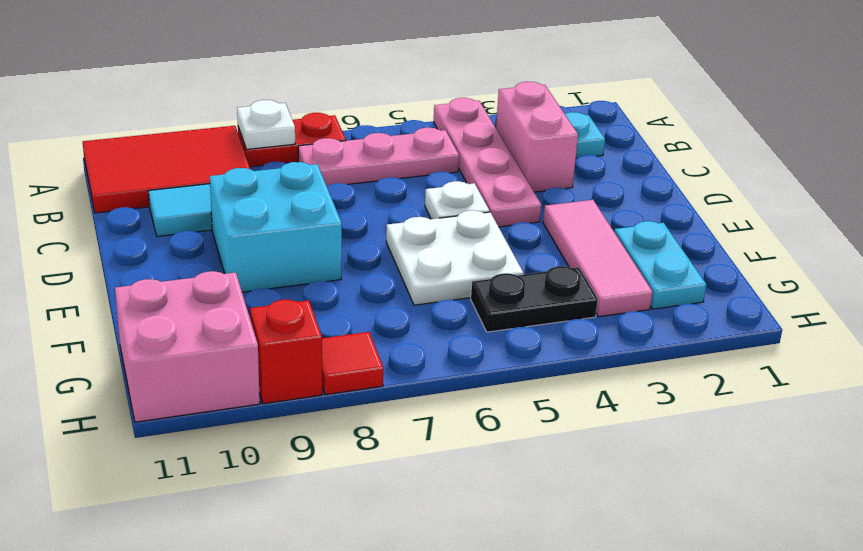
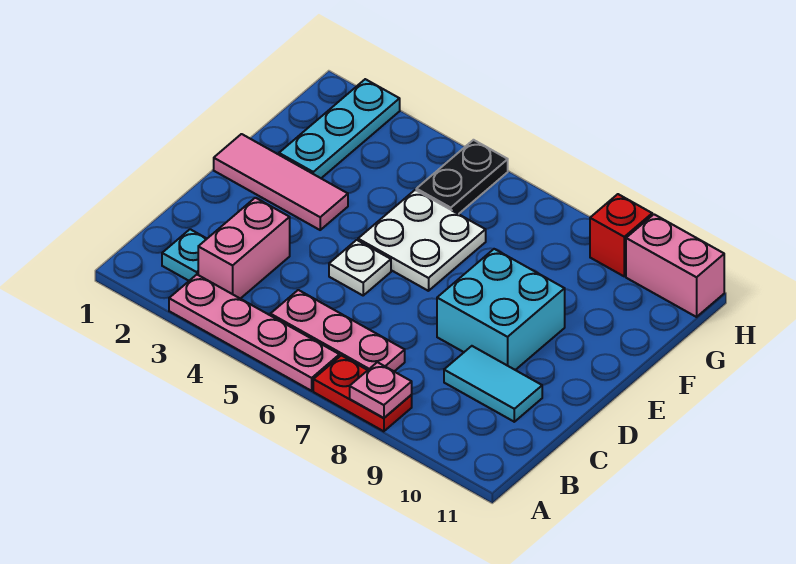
pink plate A4:D4 level 1 -> pink plate A3:A6 level 1
white plate A8 level 2 -> pink plate A8 level 2
red tile A9:B11 level 1 -> none
pink tile E3:G3 level 1 -> pink tile E1:E3 level 1
cyan plate F2:G2 level 1 -> cyan plate F2:H2 level 1
black plate G4:G5 level 1 -> black plate G5:H5 level 1
pink brick G10:H11 level 1 -> pink brick H10:H11 level 1
red tile H8 level 1 -> none

